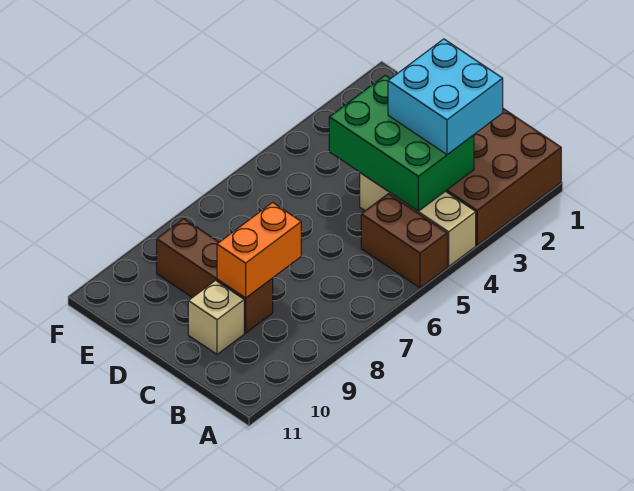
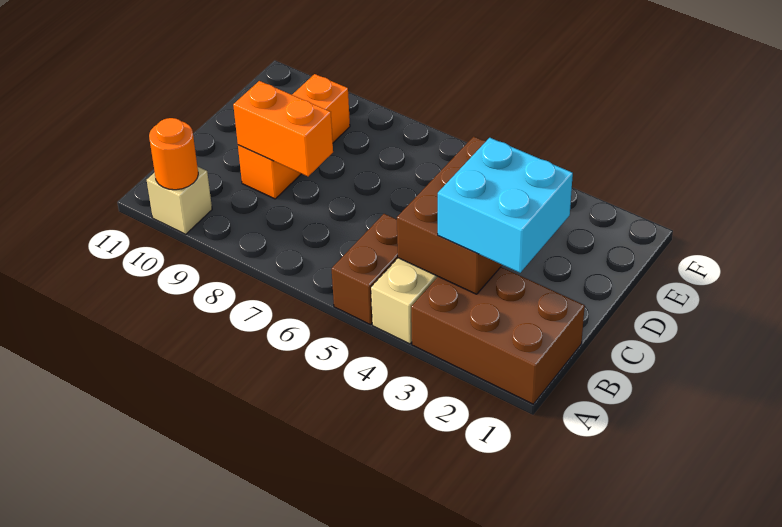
none -> orange round brick A10 level 2
green brick B3:D4 level 2 -> brown brick B3:D4 level 2
brown brick C9:E9 level 1 -> orange brick C9:E9 level 1
tan brick C10 level 1 -> tan brick A10 level 1

